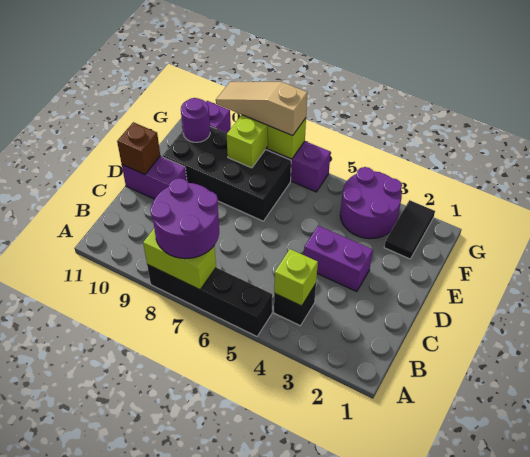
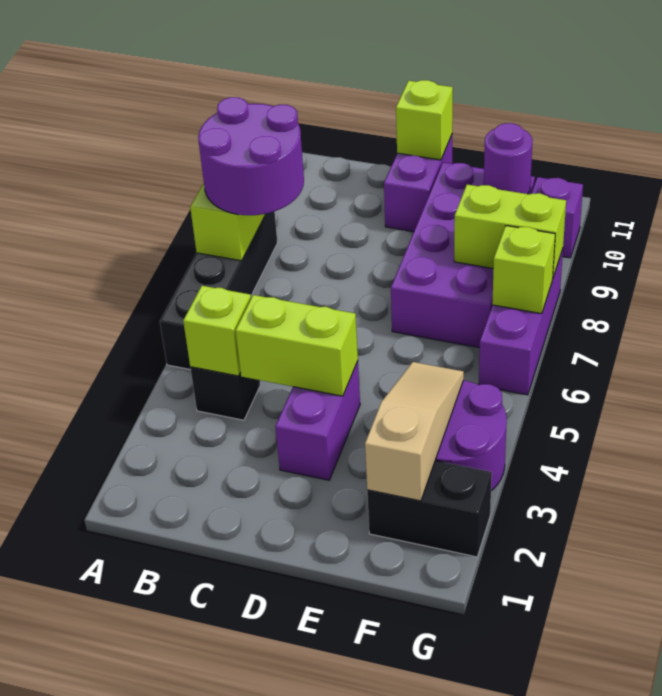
none -> lime brick C4:D4 level 2
brown brick D11 level 2 -> lime brick D11 level 2
black brick E7:F10 level 1 -> purple brick E7:F10 level 1
black tile F2:G2 level 1 -> black brick F2:G2 level 1
tan slope G7:G9 level 3 top 7 -> tan slope F2:F4 level 2 top 2

